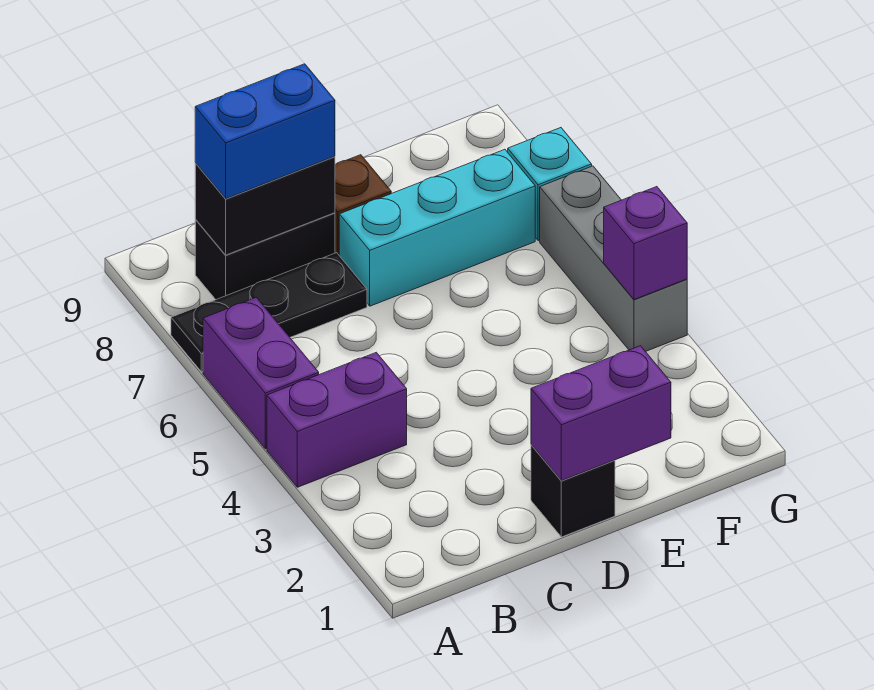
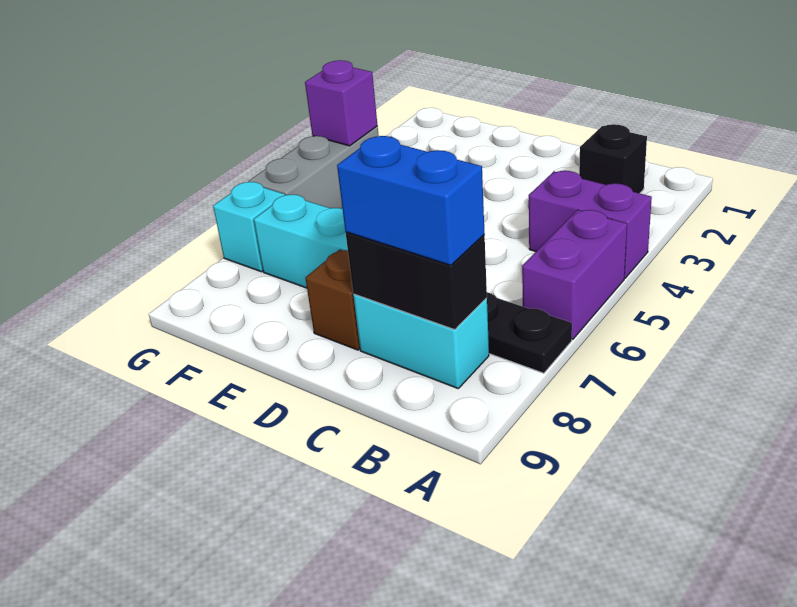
black brick B8:C8 level 1 -> cyan brick B8:C8 level 1
black brick D1 level 1 -> black brick B2 level 1
purple brick D1:E1 level 2 -> none

